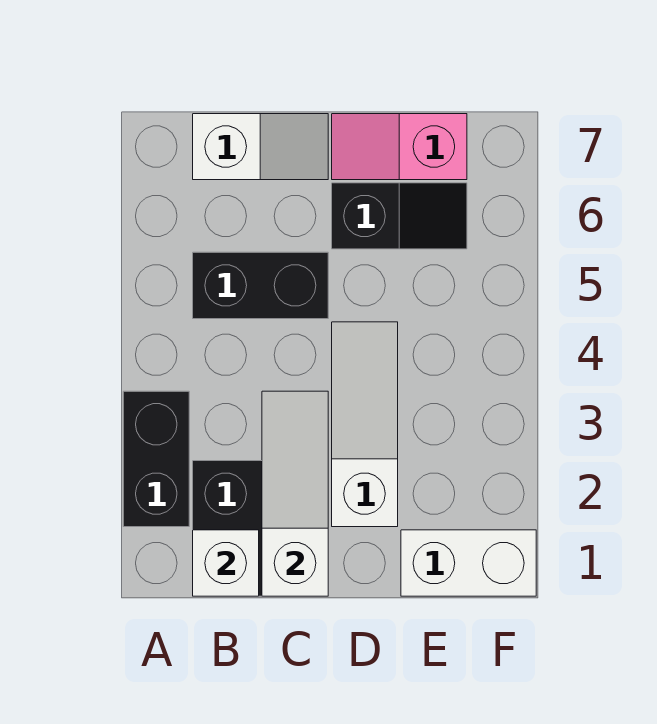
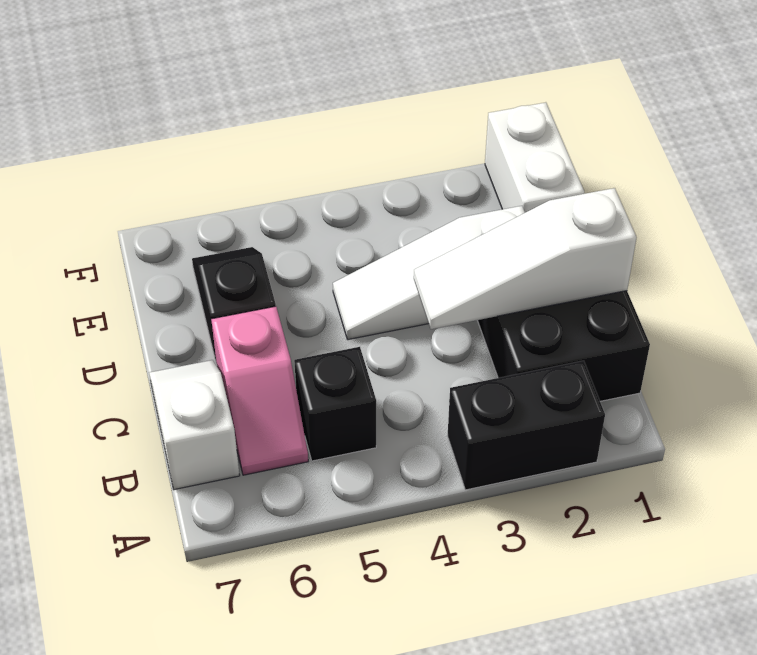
white brick B1 level 2 -> none
black brick B5:C5 level 1 -> black brick B5 level 1
pink slope D7:E7 level 1 top E -> pink slope B6:C6 level 1 top C

